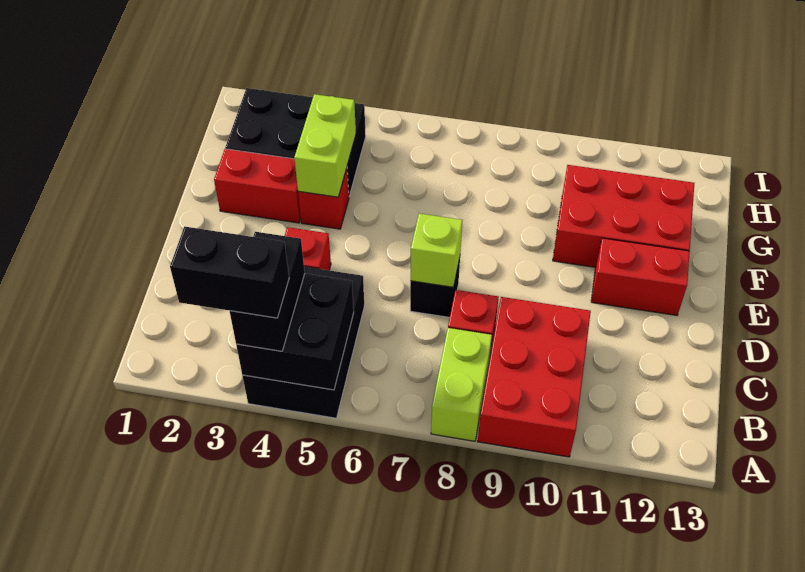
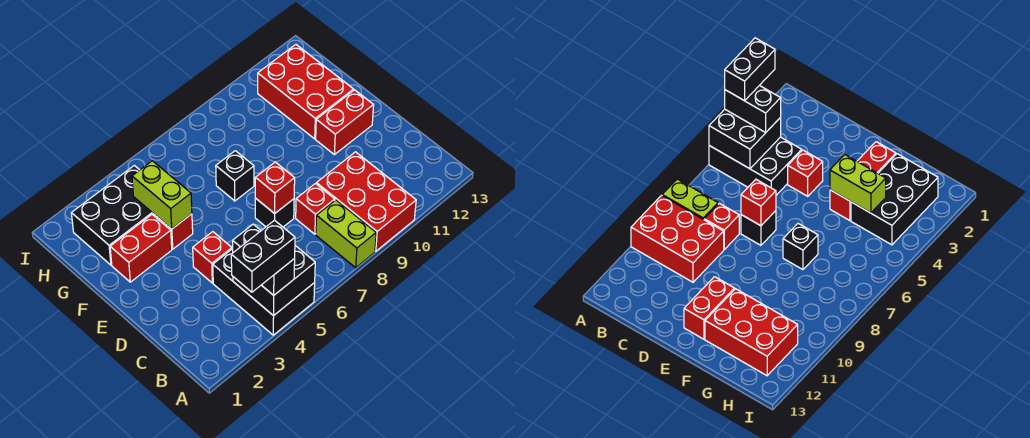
lime brick D7 level 2 -> red brick D7 level 2
none -> black brick F7 level 1
red brick F10:G12 level 1 -> red brick F11:H12 level 1

